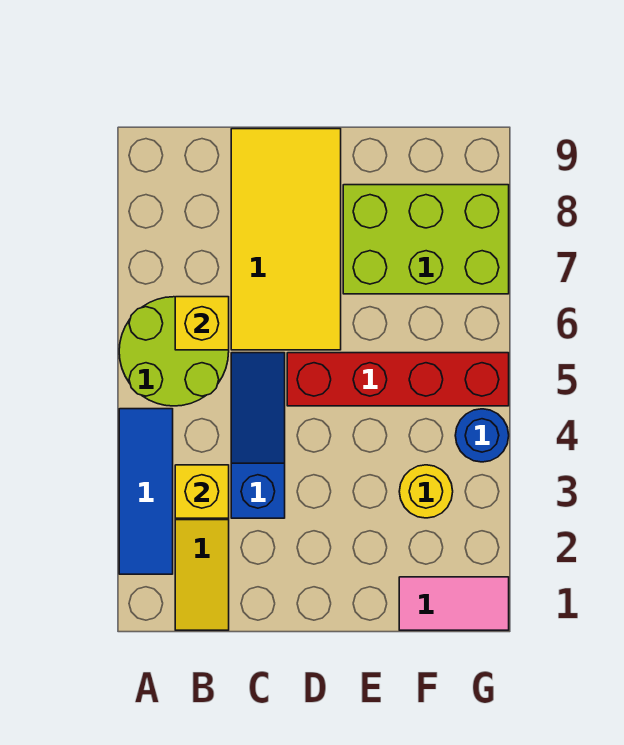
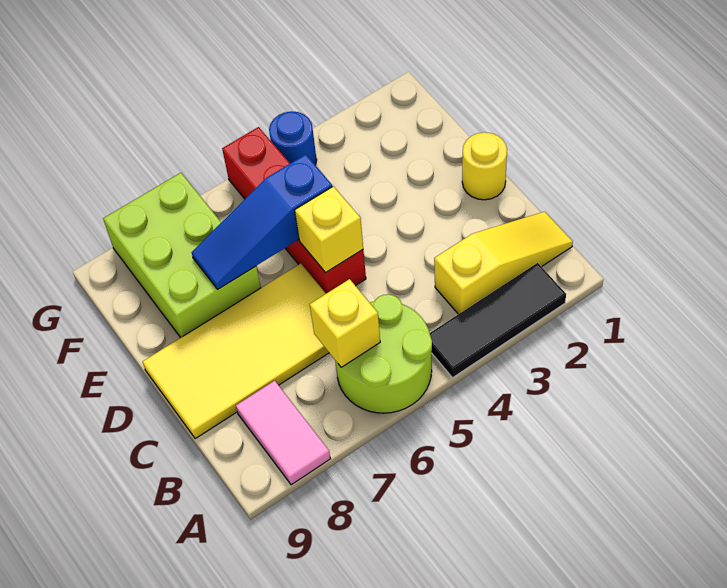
blue tile A2:A4 level 1 -> black tile A2:A4 level 1
yellow brick B3 level 2 -> yellow brick D5 level 2
blue slope C3:C5 level 1 top 3 -> blue slope E5:E7 level 2 top 5
pink tile F1:G1 level 1 -> pink tile A8:B8 level 1
yellow round brick F3 level 1 -> yellow round brick D1 level 1

